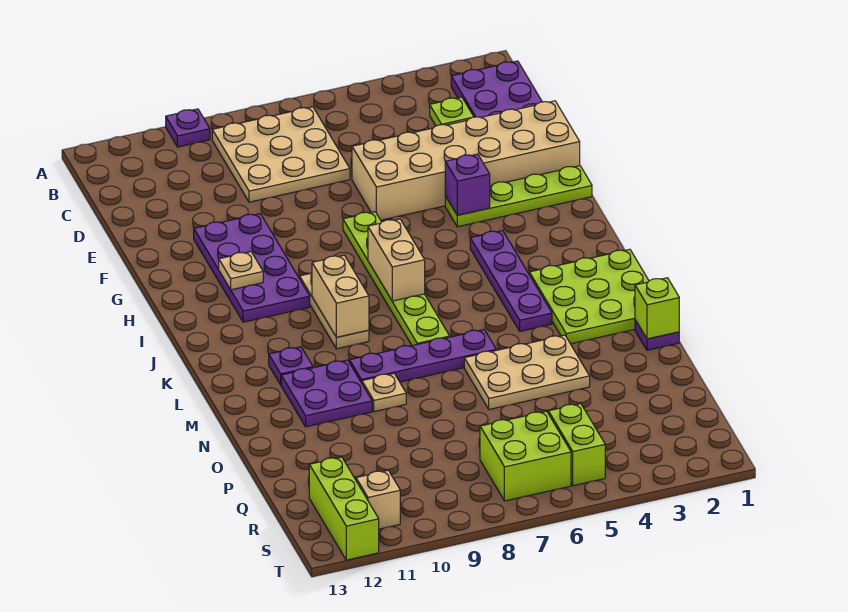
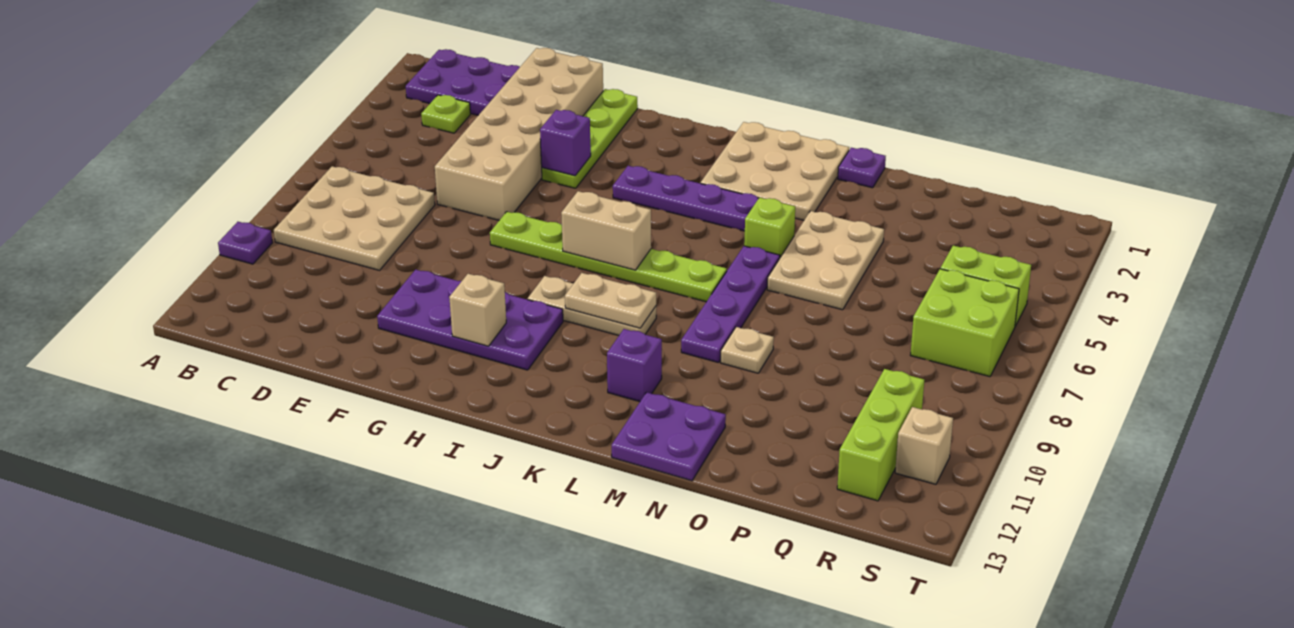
tan plate H11 level 2 -> tan brick H11 level 2
tan brick J9:K9 level 2 -> tan plate J9:K9 level 2
lime plate K1:M3 level 1 -> tan plate K1:M3 level 1
purple plate L11 level 1 -> purple brick L11 level 1
purple plate M10:N11 level 1 -> purple plate M12:N13 level 1
lime brick N1 level 2 -> lime brick M5 level 1
lime brick R12:T12 level 1 -> lime brick R10:R12 level 1

